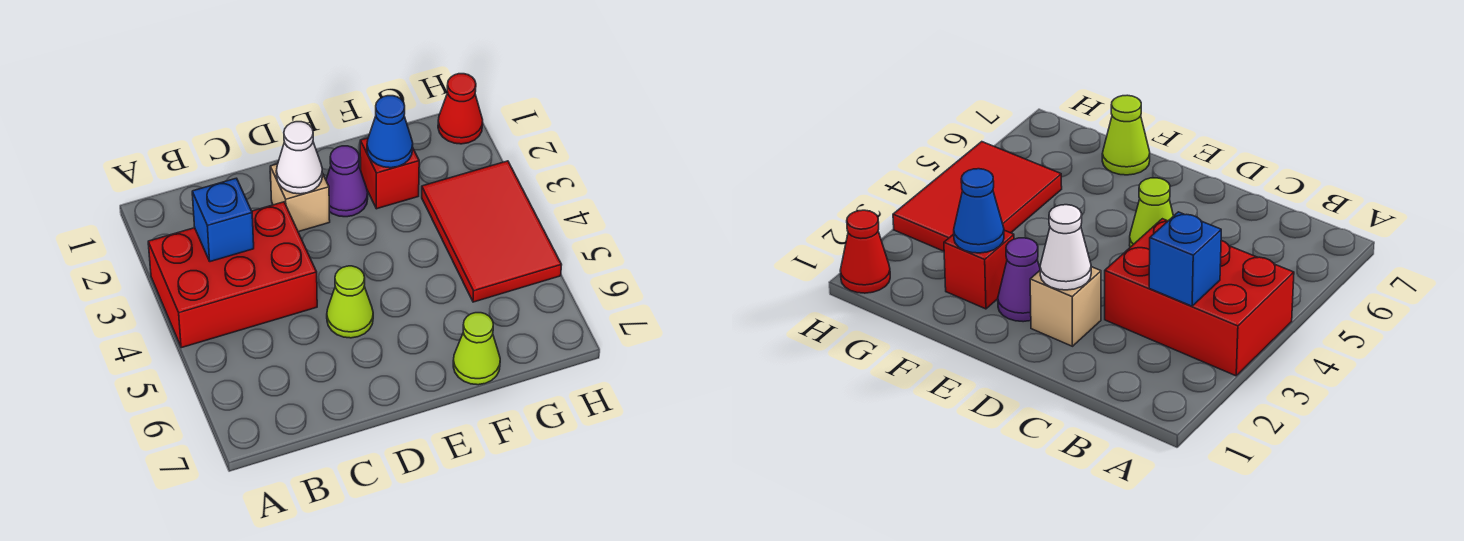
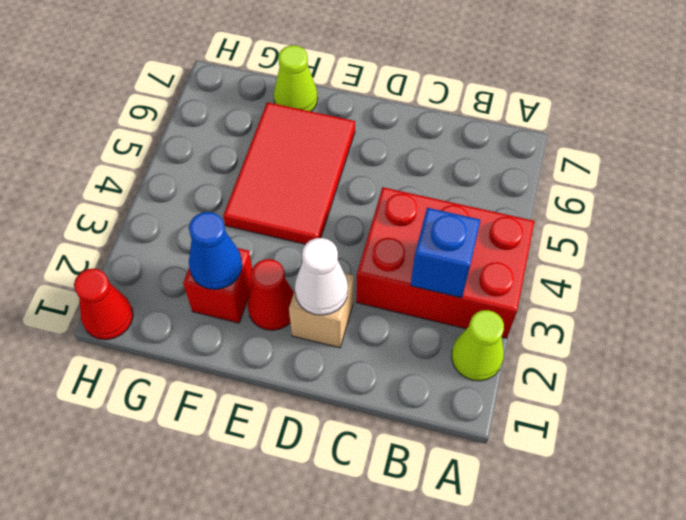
lime cone D5 level 1 -> lime cone A2 level 1
purple cone E2 level 1 -> red cone E2 level 1
red tile G3:H5 level 1 -> red tile E4:F6 level 1

